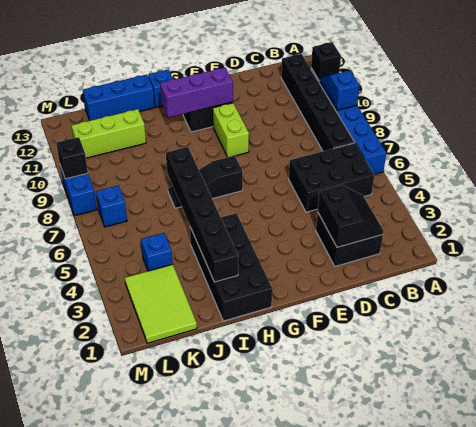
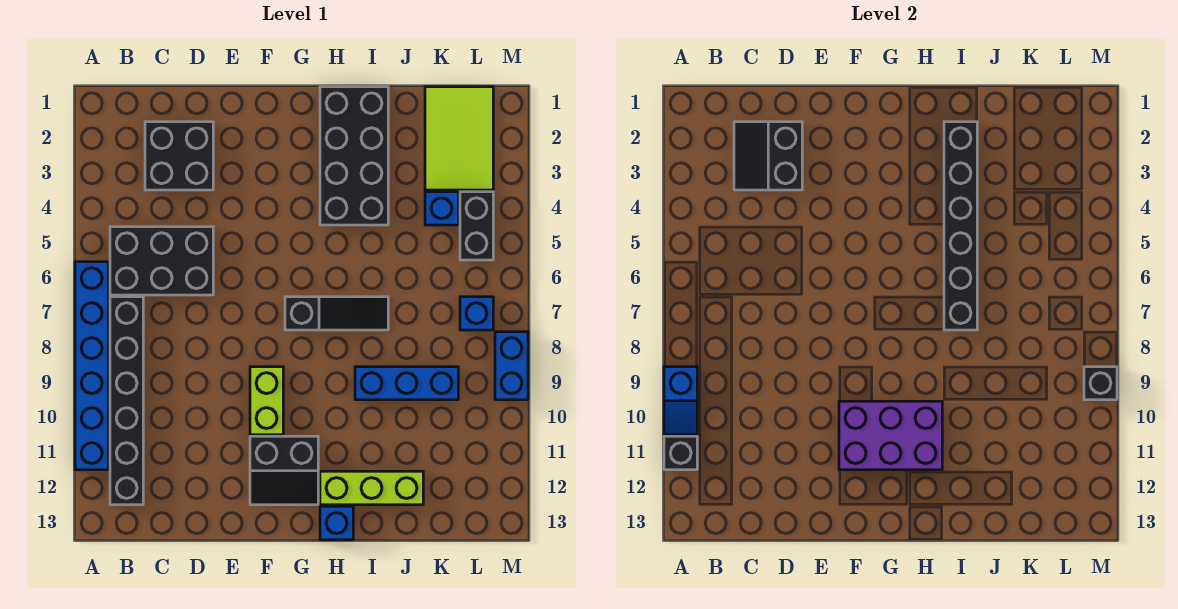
purple brick F11:H11 level 2 -> purple brick F10:H11 level 2
blue brick I13:K13 level 1 -> blue brick I9:K9 level 1
lime brick J11:L11 level 1 -> lime brick H12:J12 level 1
none -> black brick L4:L5 level 1

